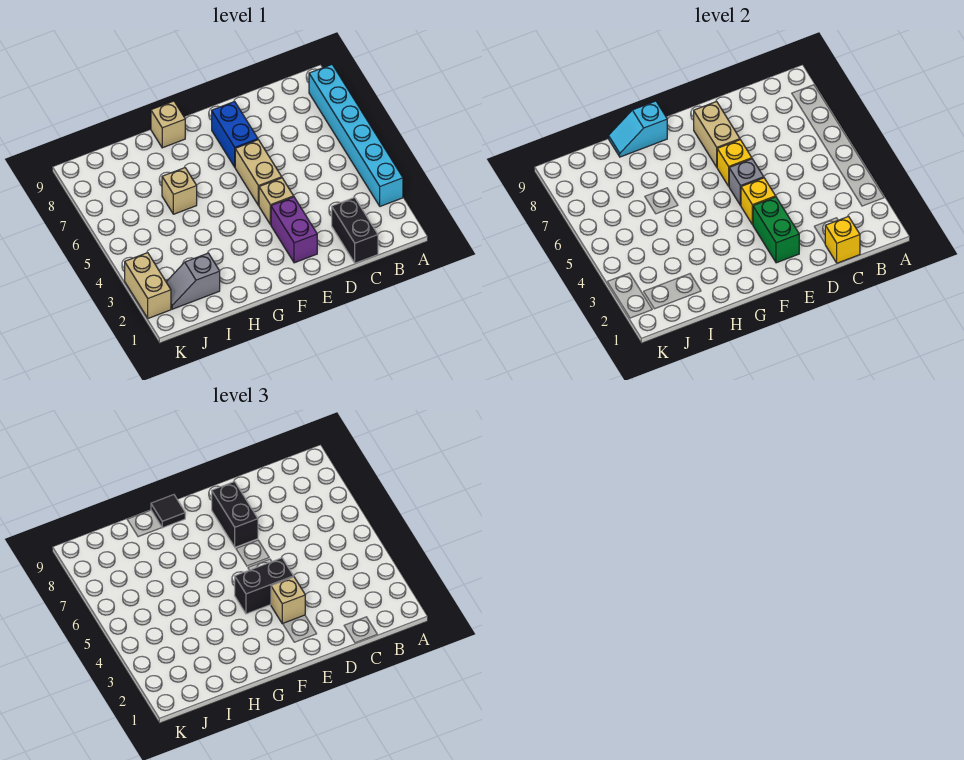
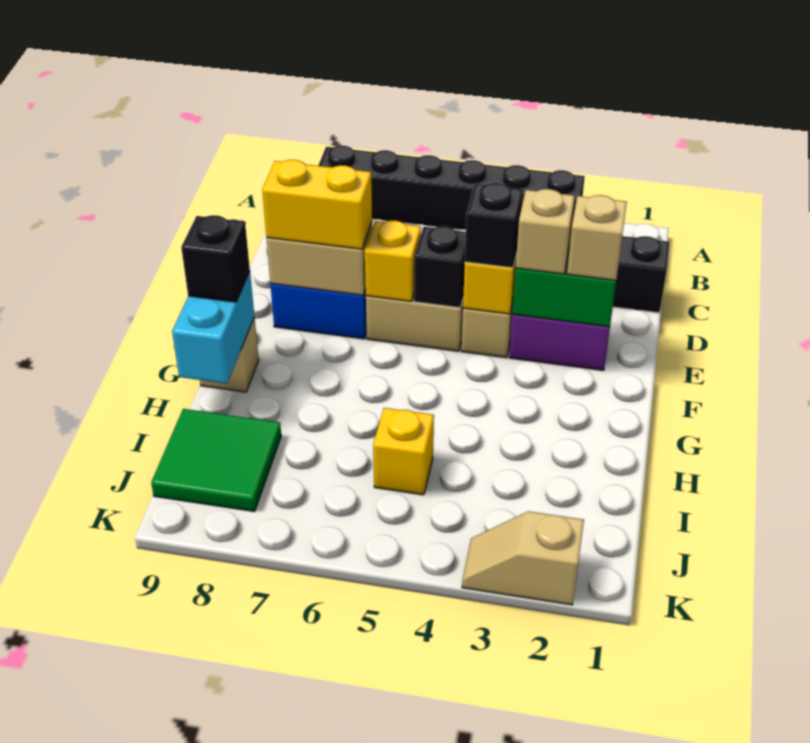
cyan brick A3:A8 level 1 -> black brick A3:A8 level 1
yellow brick C1 level 2 -> yellow brick I5 level 1
black brick E4:F4 level 3 -> black brick E4 level 3
grey brick E5 level 2 -> black brick E5 level 2
black brick E7:E8 level 3 -> yellow brick E7:E8 level 3
cyan slope G9:H9 level 2 top G -> cyan brick G9:H9 level 2
black tile G9 level 3 -> black brick G9 level 3
tan brick H6 level 1 -> tan brick E2 level 3
grey slope I2:J2 level 1 top I -> none
none -> green tile I8:J9 level 1
tan brick K2:K3 level 1 -> tan slope K2:K3 level 1 top 2

